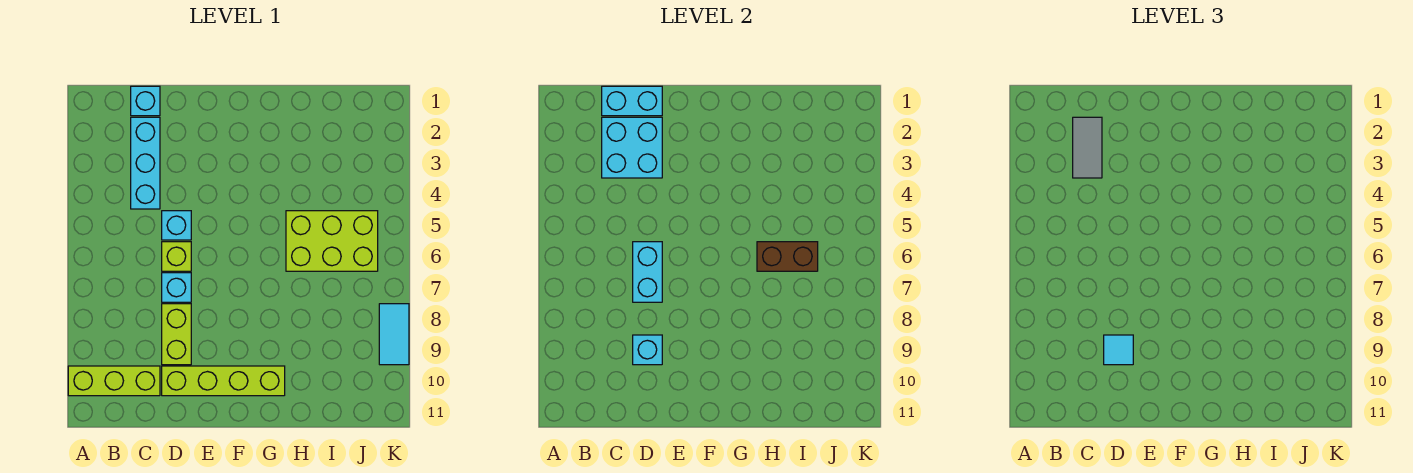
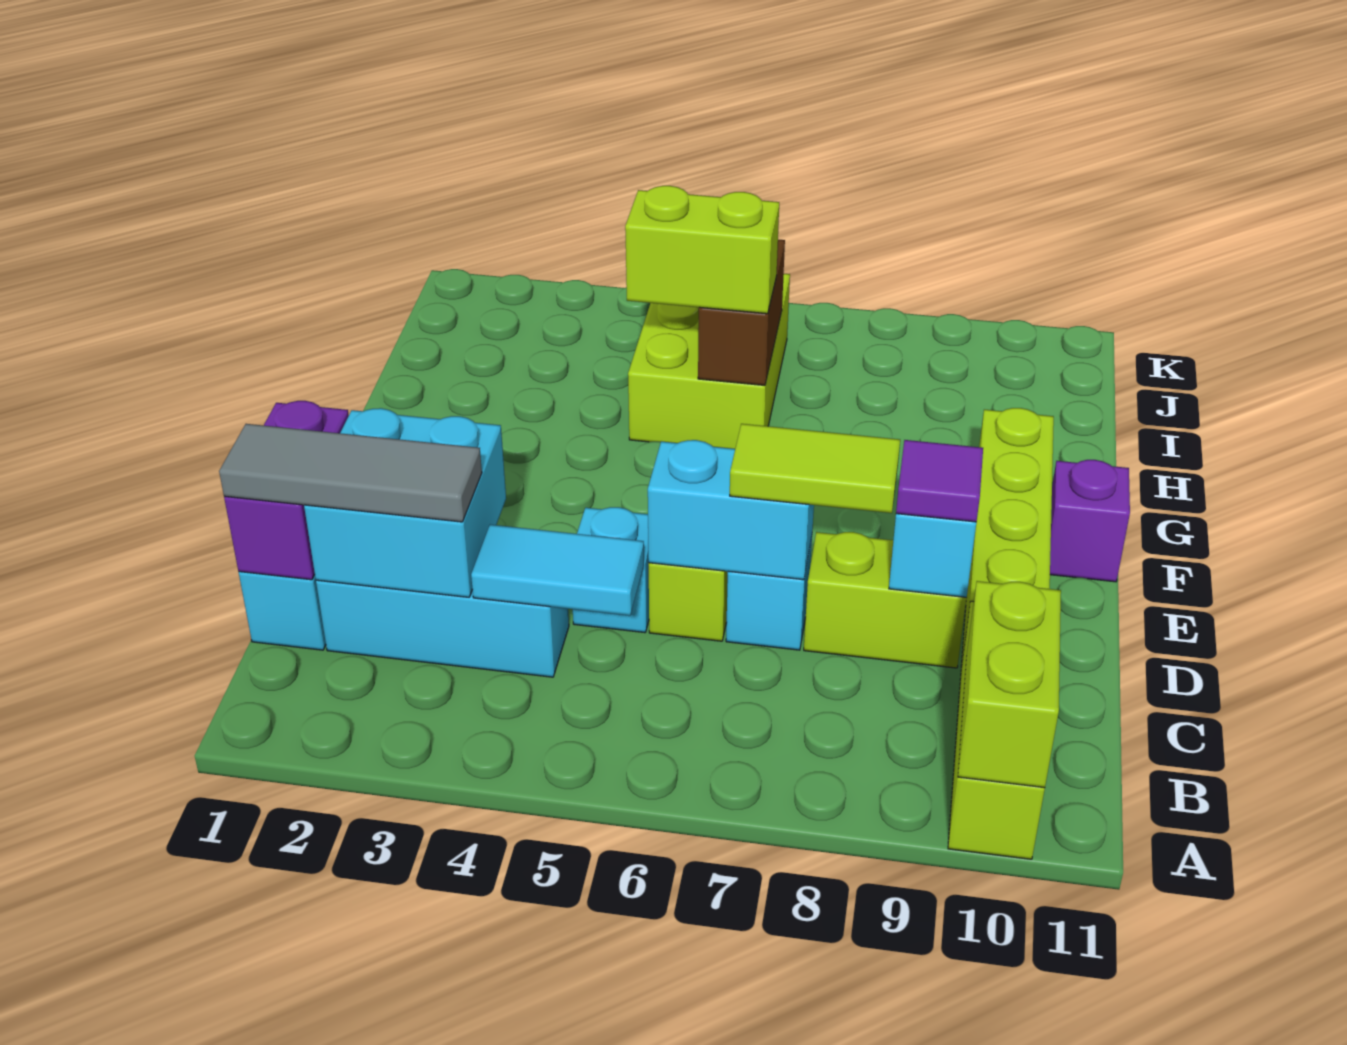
none -> lime brick A10:B10 level 2
cyan brick C1:D1 level 2 -> purple brick C1:D1 level 2
grey tile C2:C3 level 3 -> grey tile C1:C3 level 3
none -> lime tile D7:D8 level 3
cyan tile D9 level 3 -> purple tile D9 level 3
none -> purple brick F11 level 1
none -> lime brick H5:H6 level 3
cyan tile K8:K9 level 1 -> cyan tile C4:C5 level 2

